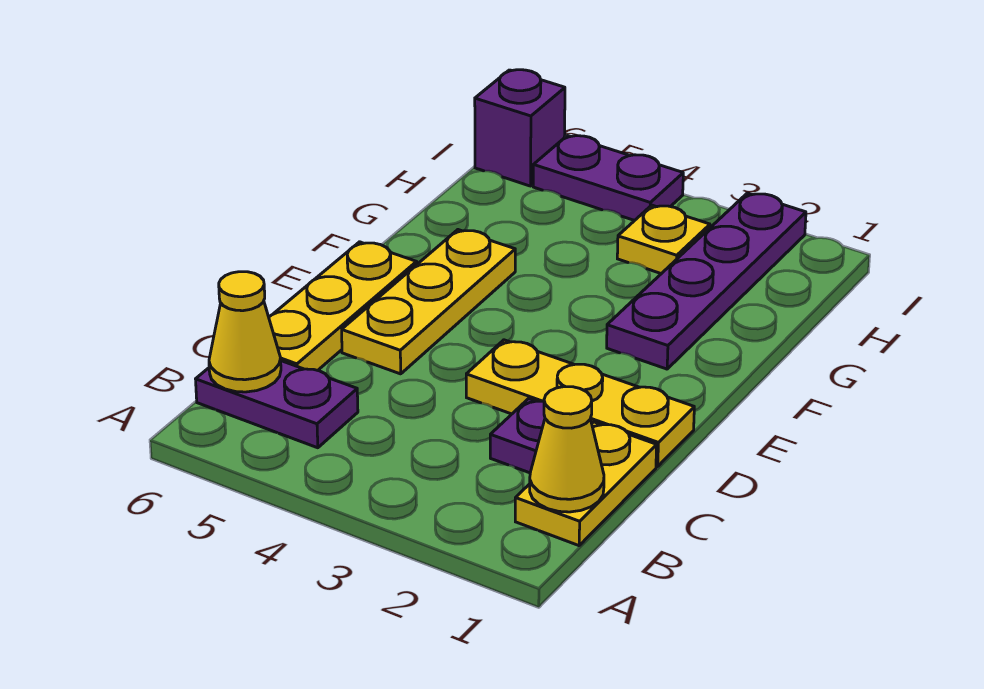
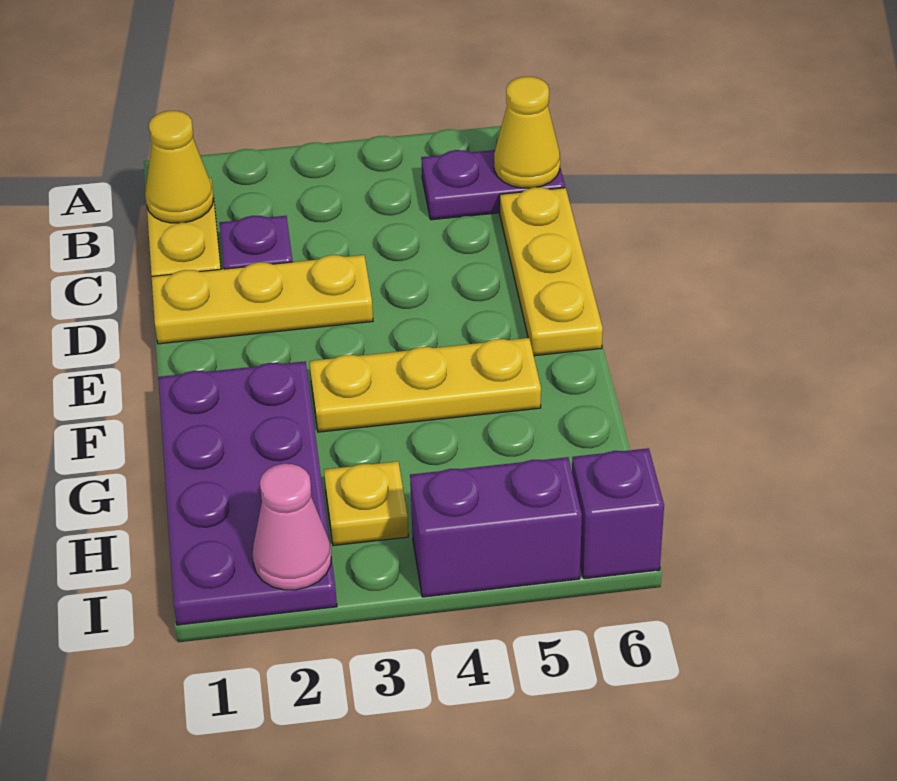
yellow plate D5:F5 level 1 -> yellow plate F3:F5 level 1
purple plate F2:I2 level 1 -> purple plate F1:I2 level 1
none -> pink cone I2 level 2
purple plate I4:I5 level 1 -> purple brick I4:I5 level 1

